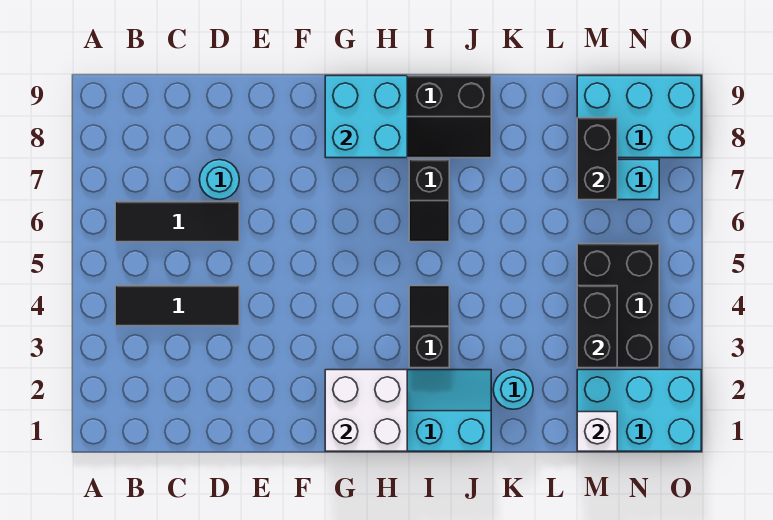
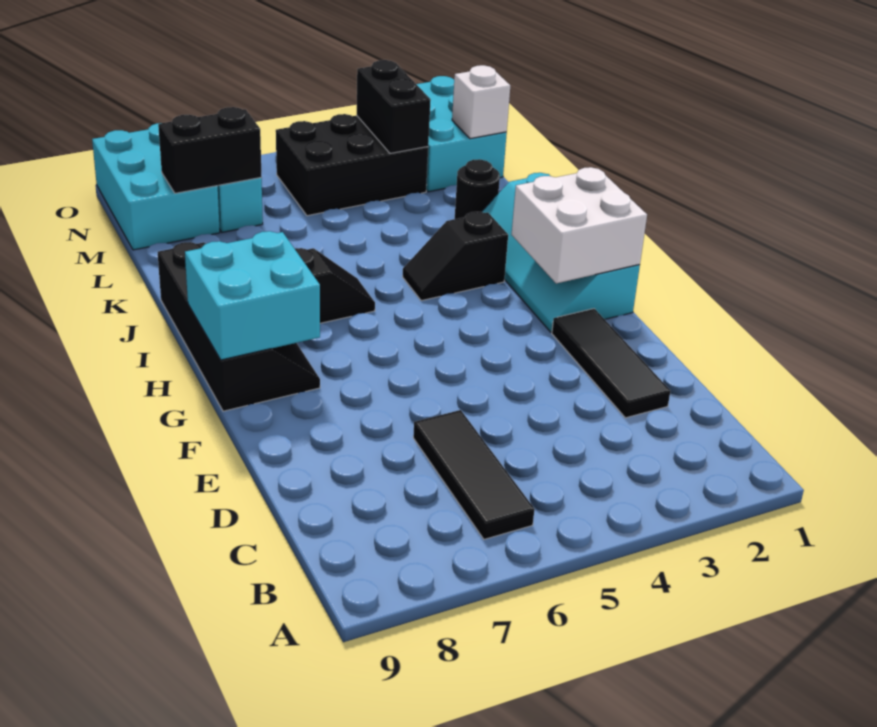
black tile B4:D4 level 1 -> black tile D2:F2 level 1
cyan round brick D7 level 1 -> none
cyan round brick K2 level 1 -> black round brick K2 level 1
black brick M3:M4 level 2 -> black brick M3:N3 level 2

